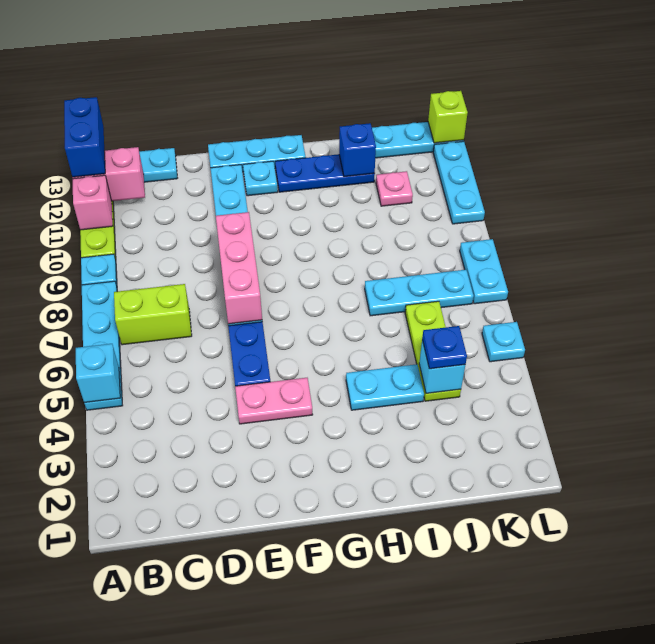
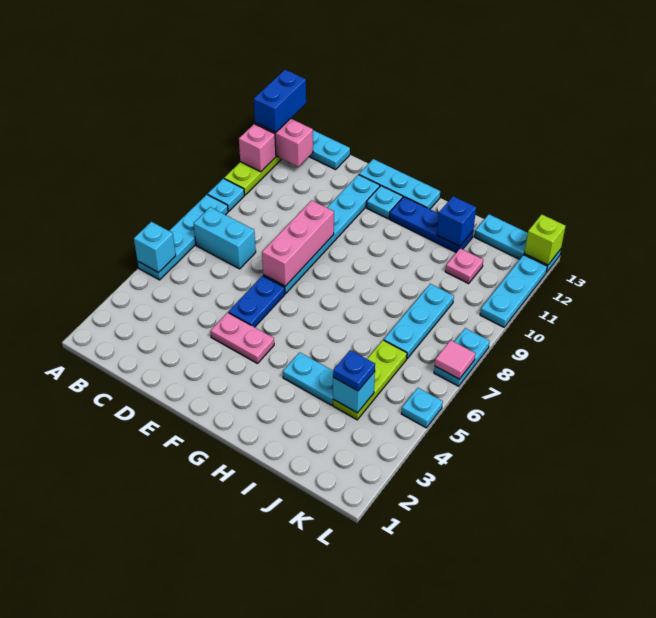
lime brick B7:C7 level 1 -> cyan brick B7:C7 level 1
cyan plate I7:K7 level 1 -> cyan plate J7:J9 level 1
none -> pink tile L7 level 2

